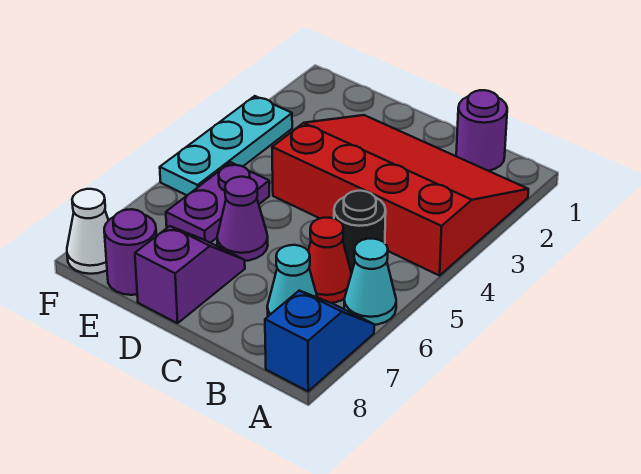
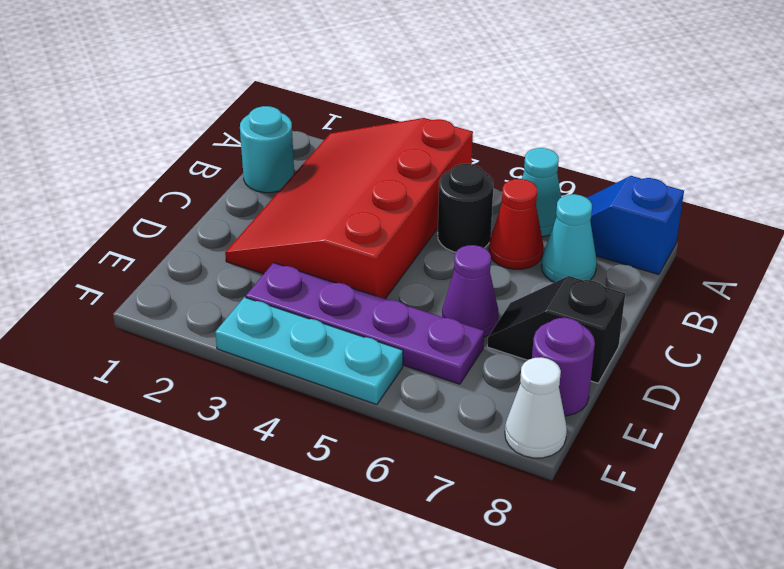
purple round brick B1 level 1 -> cyan round brick B1 level 1
purple slope D7:D8 level 1 top 8 -> black slope D7:D8 level 1 top 8
purple plate E5:E6 level 1 -> purple plate E3:E6 level 1

